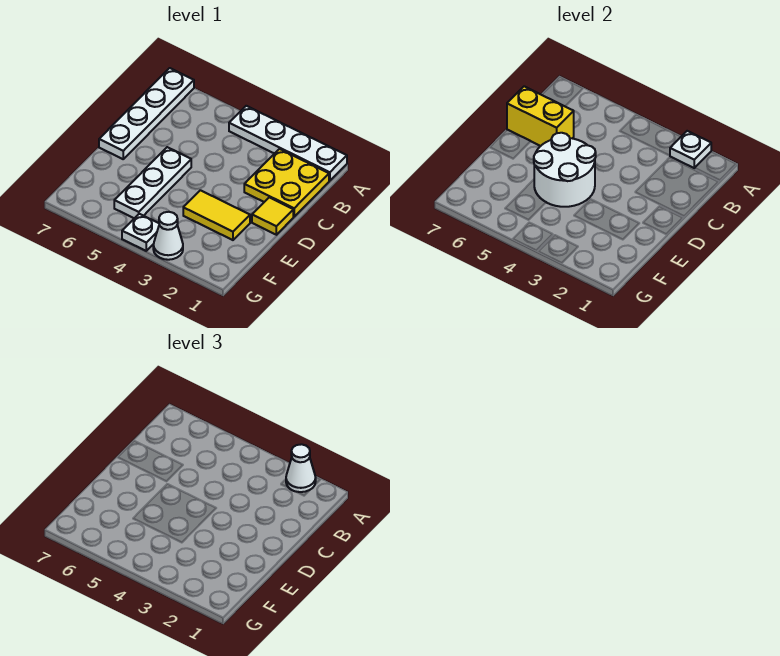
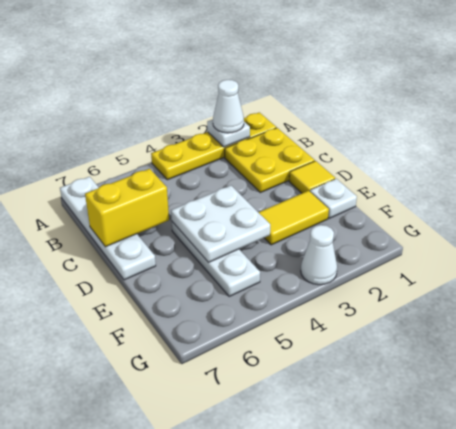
white plate A1:A4 level 1 -> yellow plate A1:A4 level 1
white round brick D4:E5 level 2 -> white plate D4:E5 level 2
white plate G4 level 1 -> white plate E1 level 1

